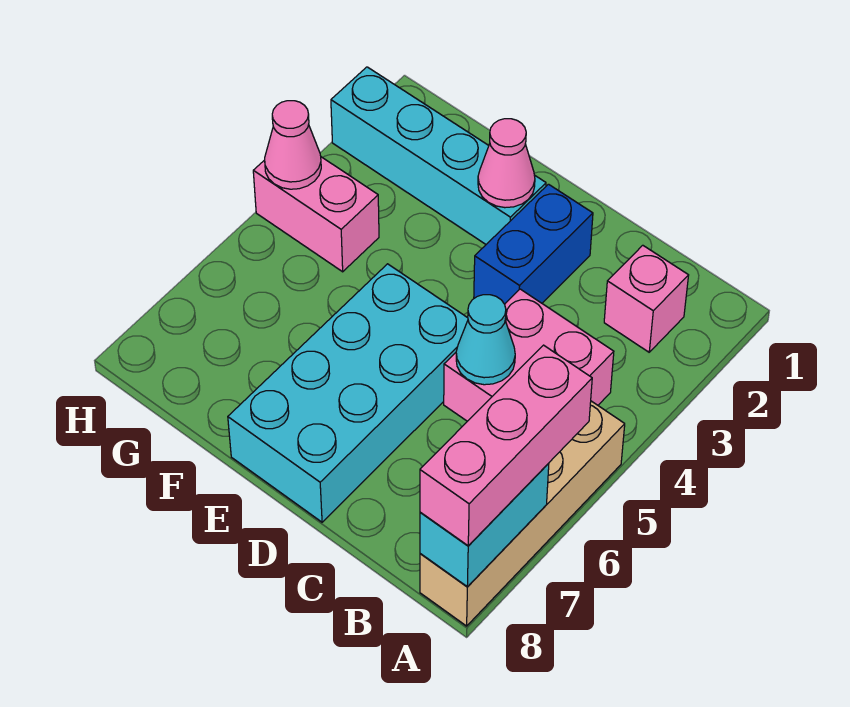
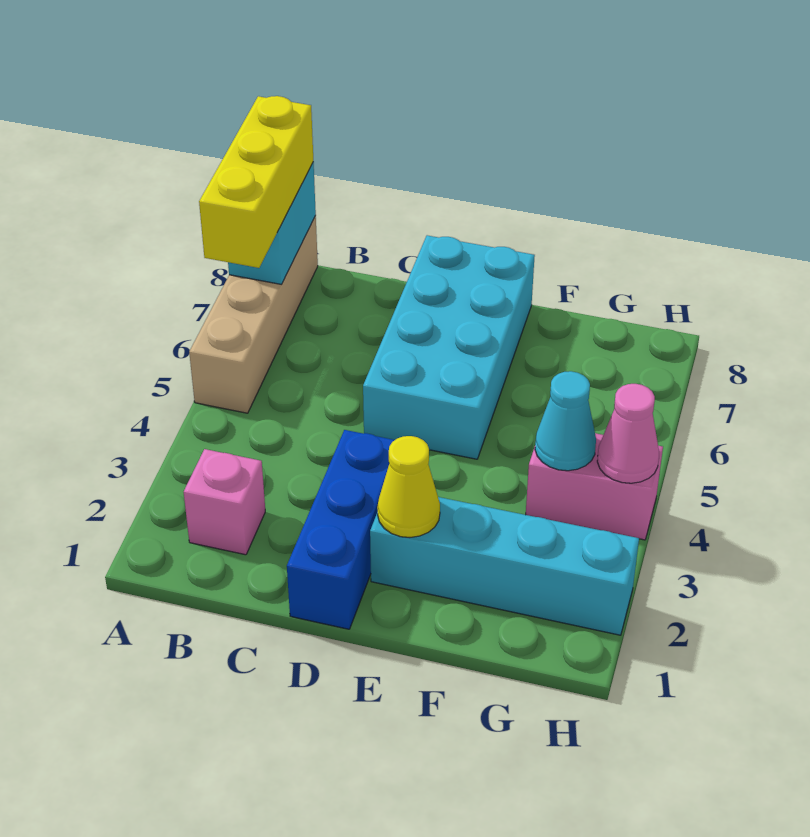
pink brick A6:A8 level 3 -> yellow brick A6:A8 level 3
pink brick B4:C5 level 1 -> none
cyan cone C5 level 2 -> cyan cone G4 level 2
blue brick D2:D3 level 1 -> blue brick D1:D3 level 1
pink cone E2 level 2 -> yellow cone E2 level 2

